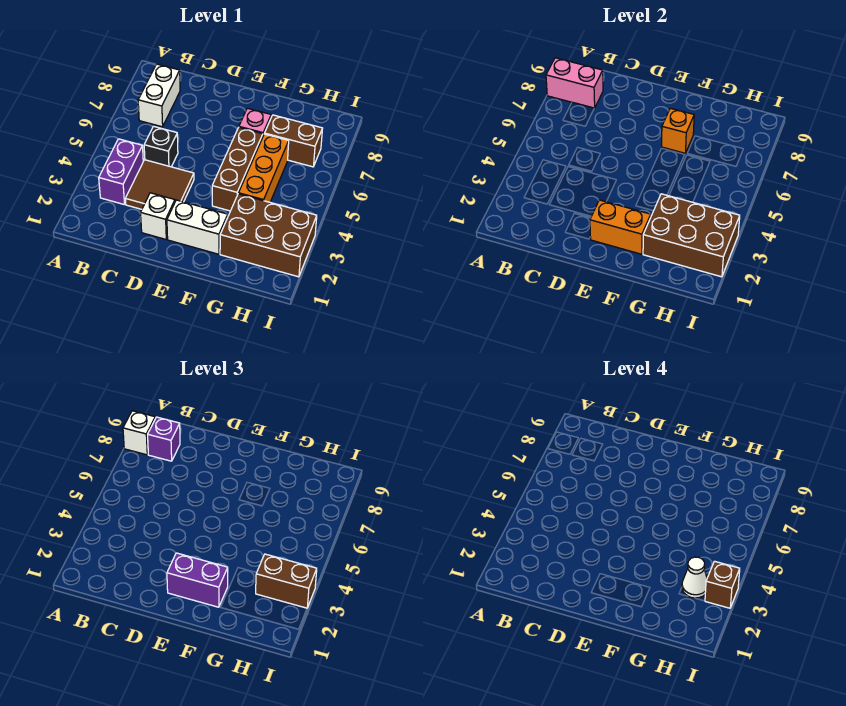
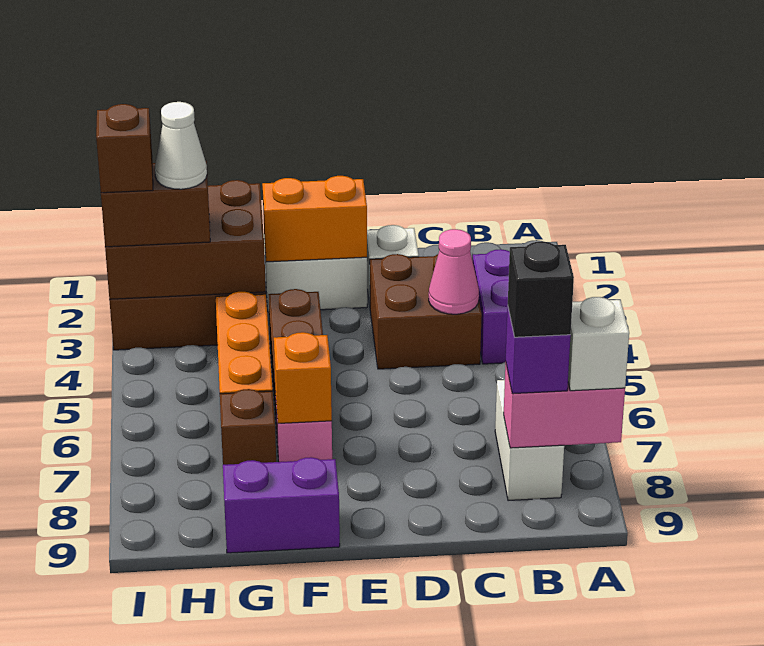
brown tile C3:D4 level 1 -> brown brick C3:D4 level 1
none -> pink cone C4 level 2
black brick C5 level 1 -> black brick B8 level 4
purple brick E2:F2 level 3 -> purple brick F9:G9 level 1
brown brick G7:H7 level 1 -> brown brick G7 level 1

